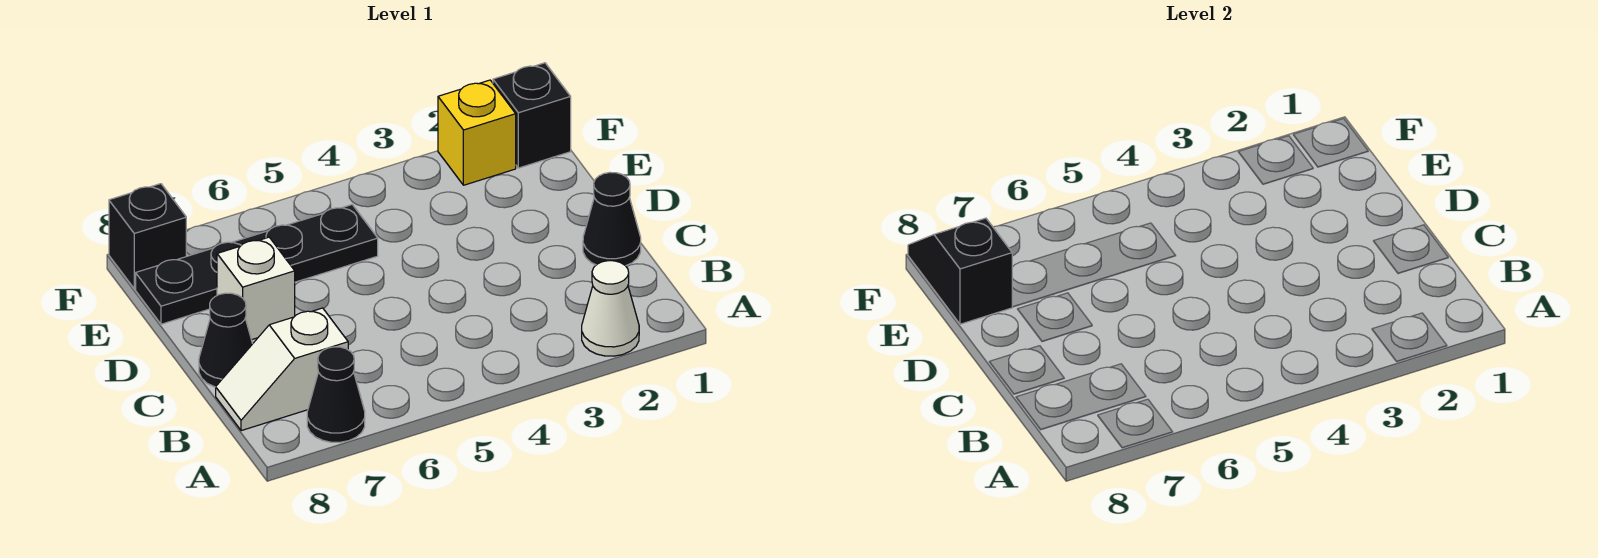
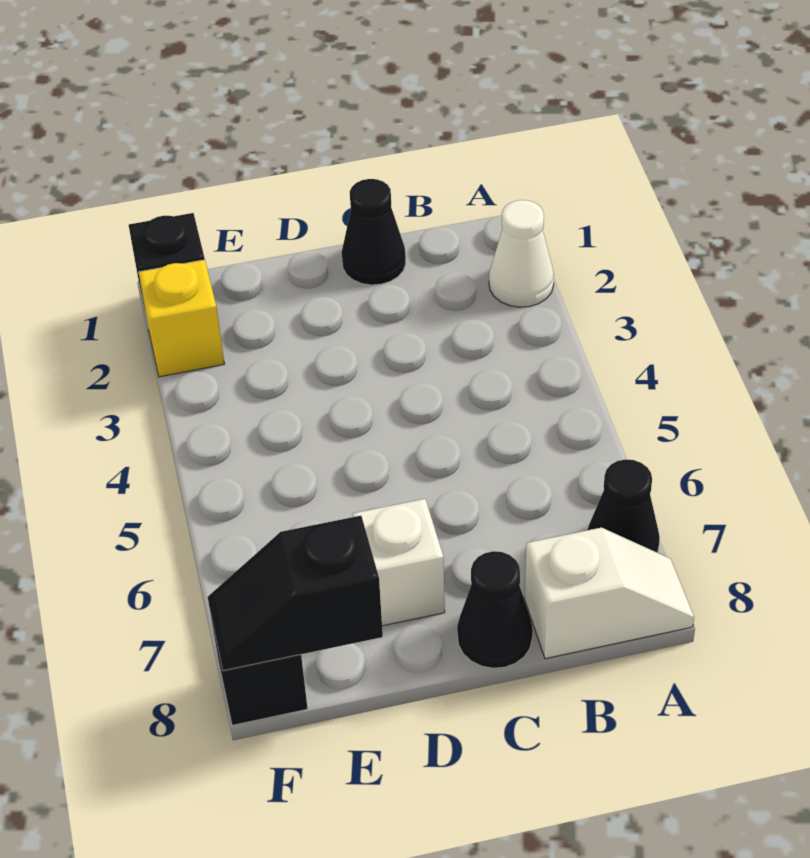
white slope B7:B8 level 1 top 7 -> white slope A8:B8 level 1 top B
black plate E5:E8 level 1 -> none

